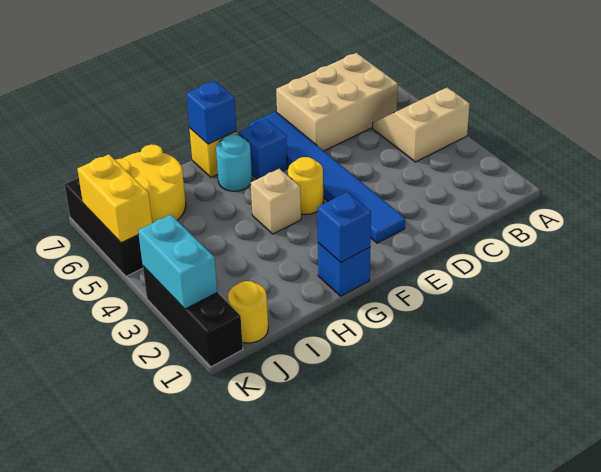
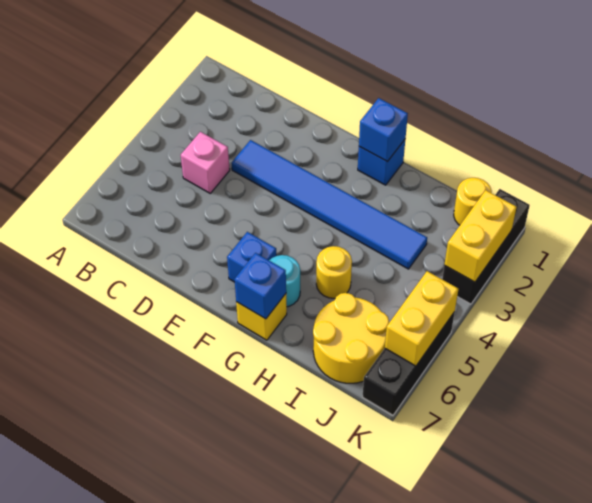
tan slope A4:B5 level 1 top 4 -> none
tan brick B6:D7 level 1 -> none
none -> pink brick C4 level 1
blue tile E2:E7 level 1 -> blue tile D3:I3 level 1
yellow round brick F4 level 1 -> yellow round brick H5 level 1
tan brick G4 level 1 -> none
cyan brick K2:K3 level 2 -> yellow brick K2:K3 level 2

